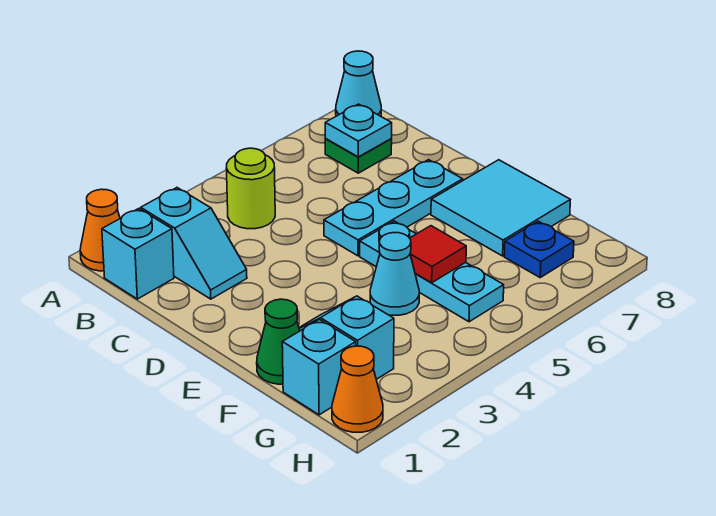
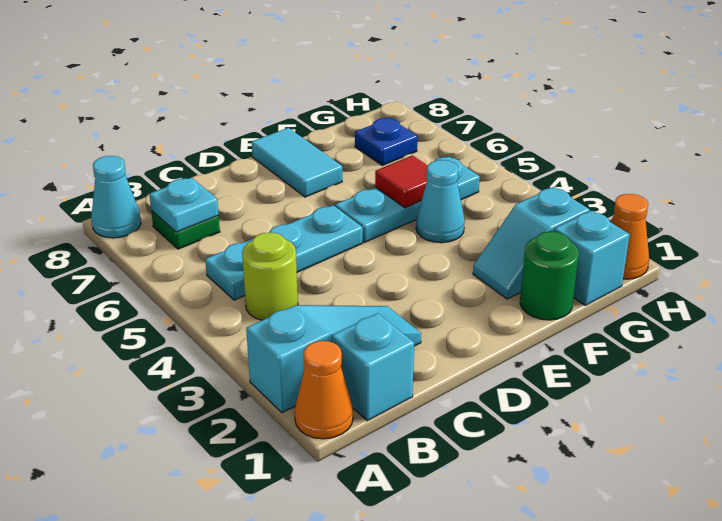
cyan slope B2:C2 level 1 top B -> cyan slope A2:C2 level 1 top A
cyan plate D5:D7 level 1 -> cyan plate B5:D5 level 1
cyan tile E7:F8 level 1 -> cyan tile E7:E8 level 1
green cone F1 level 1 -> green round brick F1 level 1

